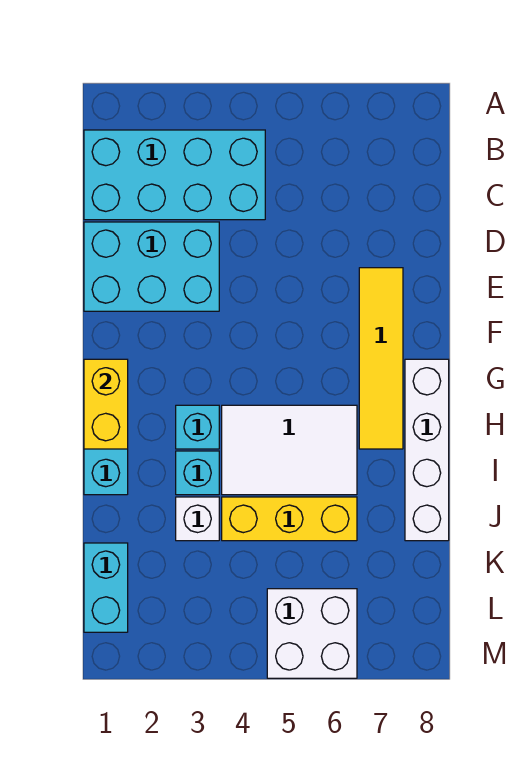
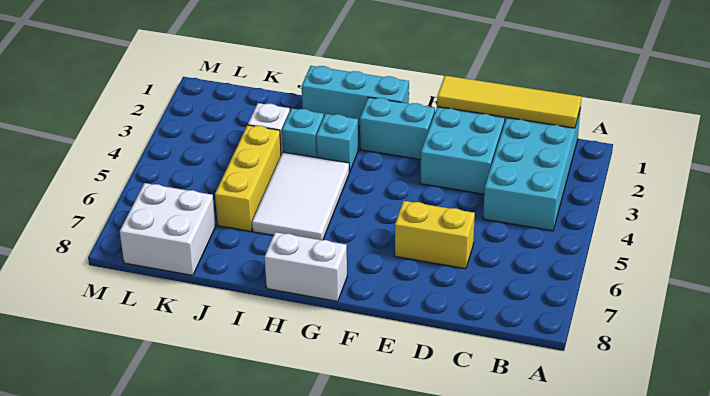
yellow tile E7:H7 level 1 -> yellow tile B1:E1 level 2
yellow brick G1:H1 level 2 -> yellow brick D6:E6 level 1
white brick G8:J8 level 1 -> white brick G8:H8 level 1
cyan brick K1:L1 level 1 -> cyan brick F2:G2 level 1
white brick L5:M6 level 1 -> white brick K7:L8 level 1

